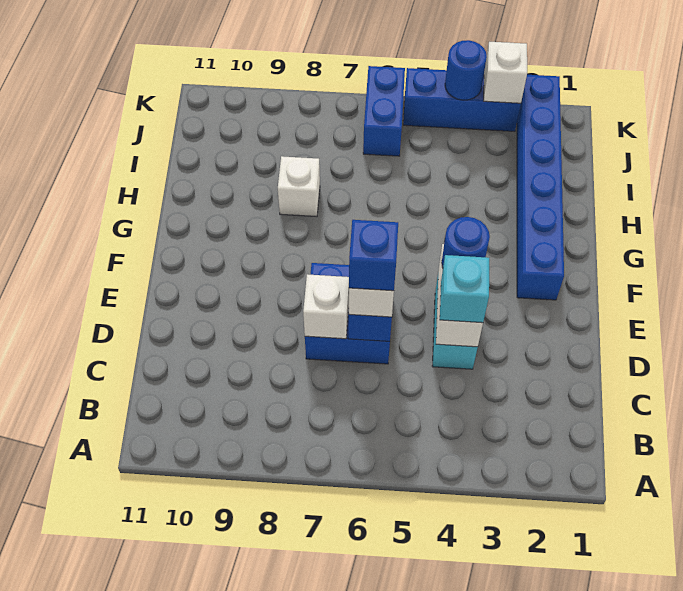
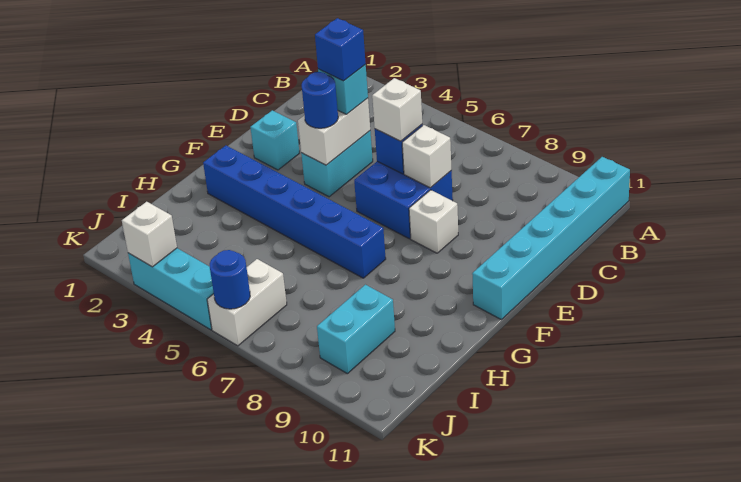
none -> cyan brick A11:F11 level 1
blue brick D6 level 4 -> blue brick D4 level 4
none -> cyan brick E2 level 1
blue brick F2:K2 level 1 -> blue brick G2:G7 level 1
white brick H8 level 1 -> white brick E8 level 1
none -> cyan brick I9:J9 level 1
blue brick J6:K6 level 1 -> white brick J6:K6 level 1
blue brick K3:K5 level 1 -> cyan brick K3:K5 level 1
blue round brick K4 level 2 -> blue round brick K6 level 2

